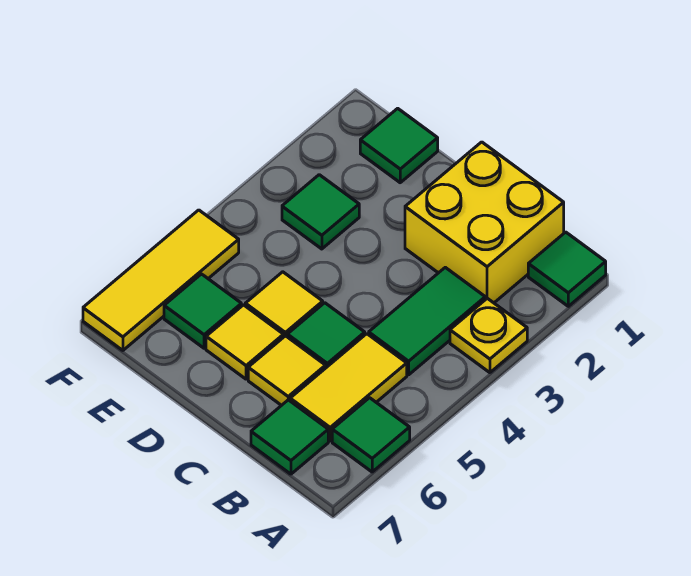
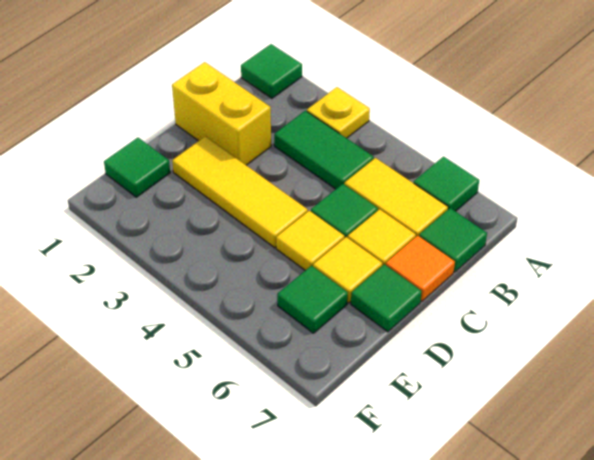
yellow brick B1:C2 level 1 -> yellow brick C1:C2 level 1
none -> orange tile C7 level 1
green tile E3 level 1 -> green tile D7 level 1
yellow tile F5:F7 level 1 -> yellow tile D2:D4 level 1

